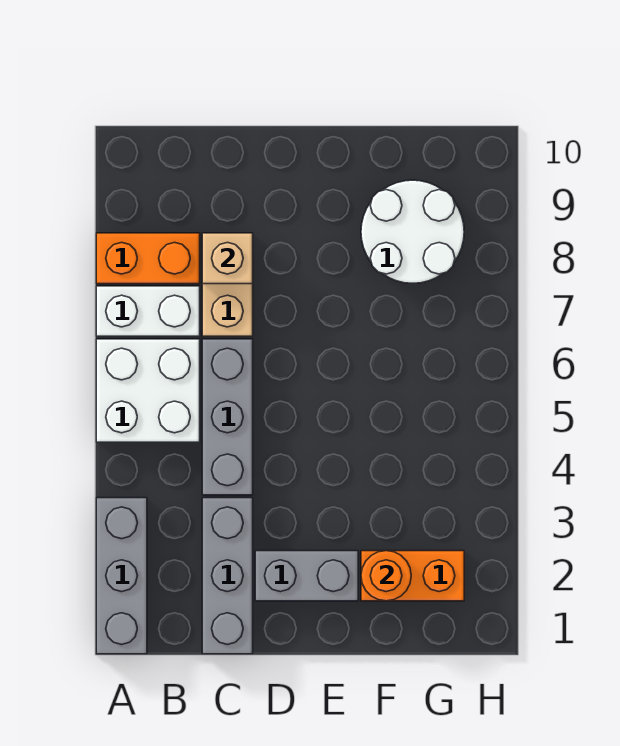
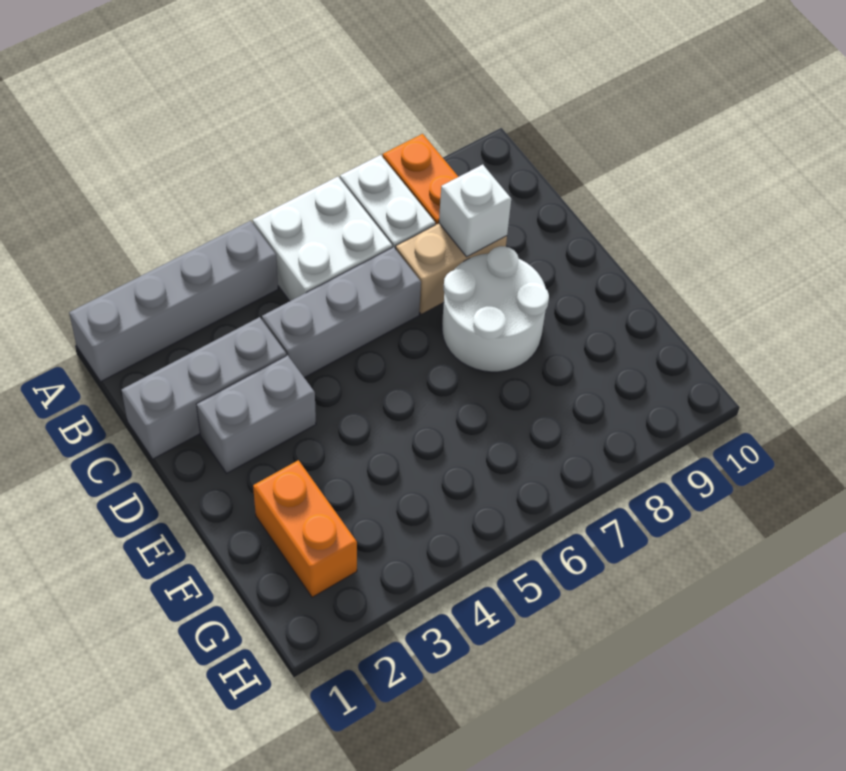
grey brick A1:A3 level 1 -> grey brick A1:A4 level 1
tan brick C8 level 2 -> white brick C8 level 2
grey brick D2:E2 level 1 -> grey brick D2:D3 level 1
orange round brick F2 level 2 -> none
white round brick F8:G9 level 1 -> white round brick D7:E8 level 1

